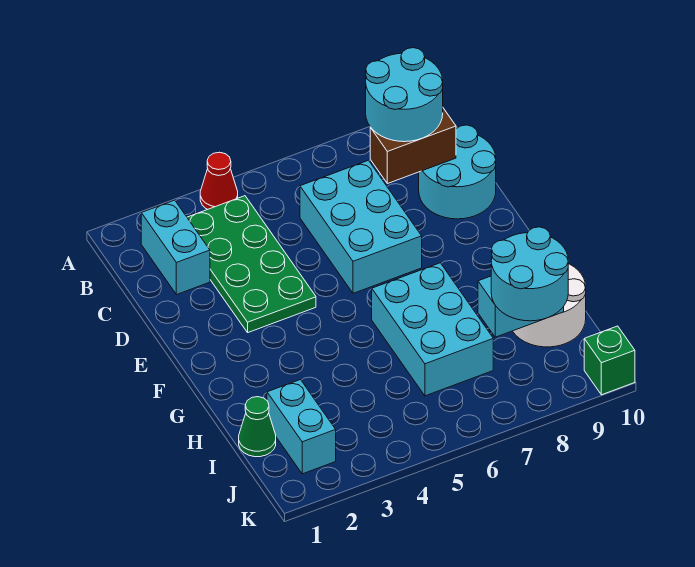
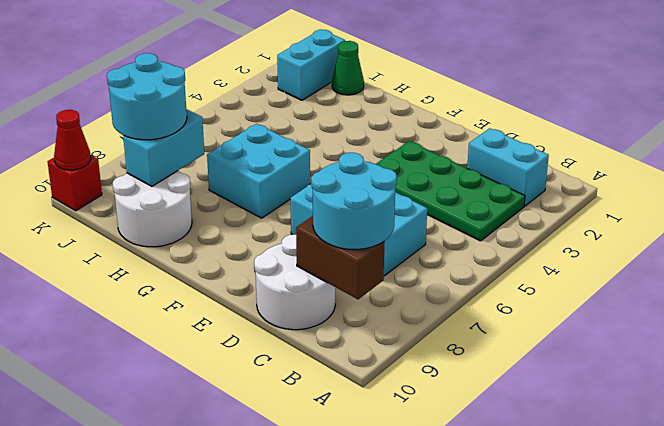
red cone A4 level 1 -> red cone K10 level 2
brown brick C8:C9 level 2 -> brown brick B9:C9 level 2
cyan round brick C9:D10 level 1 -> white round brick C9:D10 level 1
cyan brick G6:I7 level 1 -> cyan brick G6:H7 level 1
cyan brick I2:J2 level 1 -> cyan brick J1:J2 level 1
green brick K10 level 1 -> red brick K10 level 1

